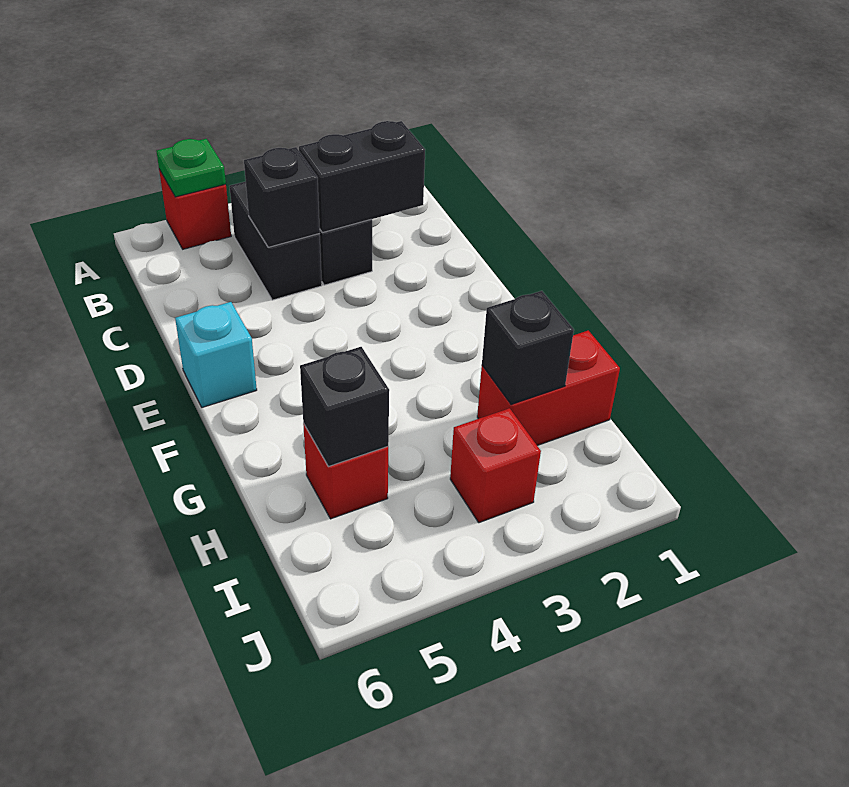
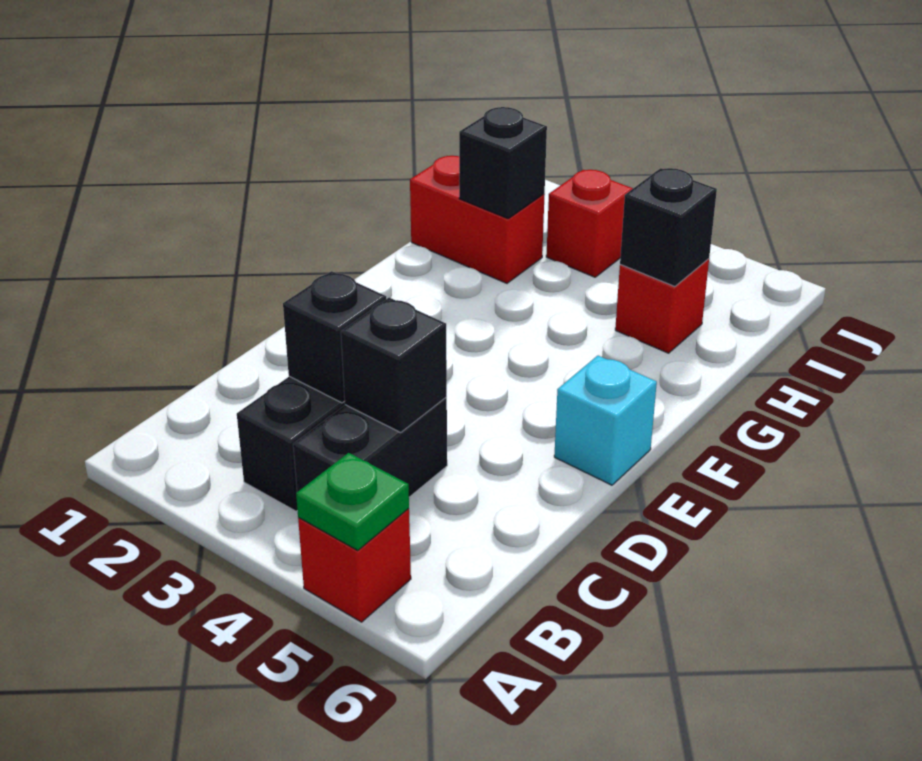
black brick C2:C3 level 2 -> black brick C3 level 2

